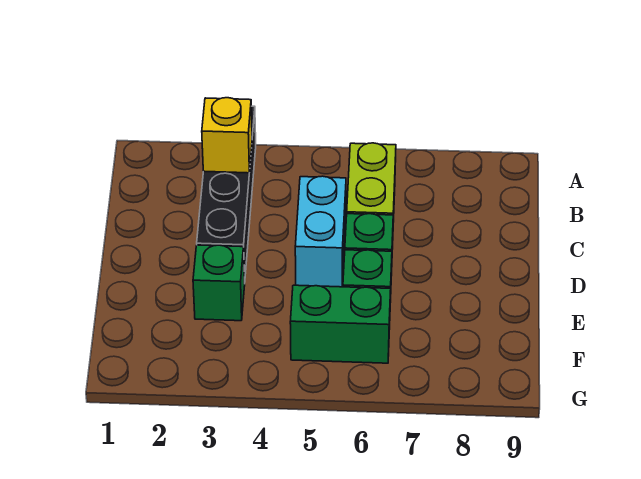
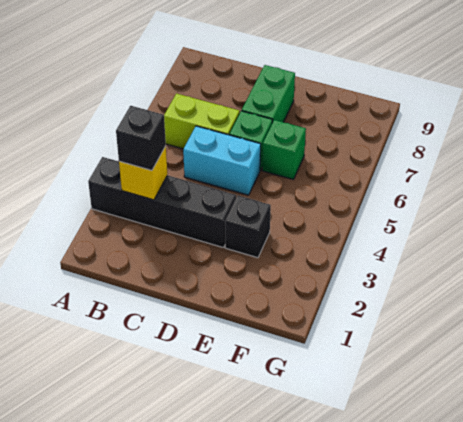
none -> black brick B3 level 3
green brick E3 level 1 -> black brick E3 level 1
green brick F5:F6 level 1 -> green brick D7:D8 level 1

